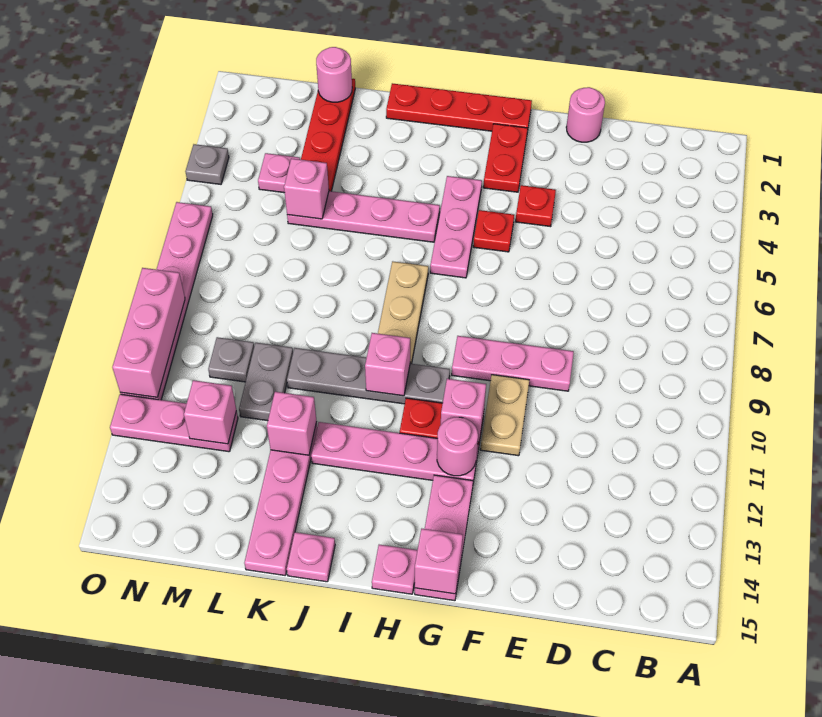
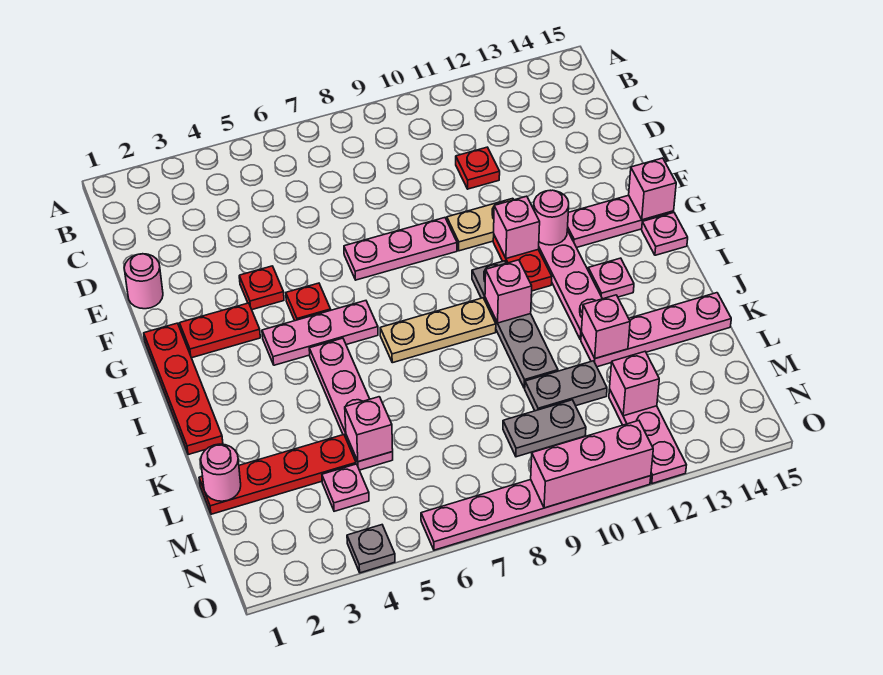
none -> red plate D11 level 1
pink plate E9:G9 level 1 -> pink plate F7:F9 level 1
pink plate J15 level 1 -> pink plate I13 level 1
grey plate M10 level 1 -> grey plate M9:M10 level 1

